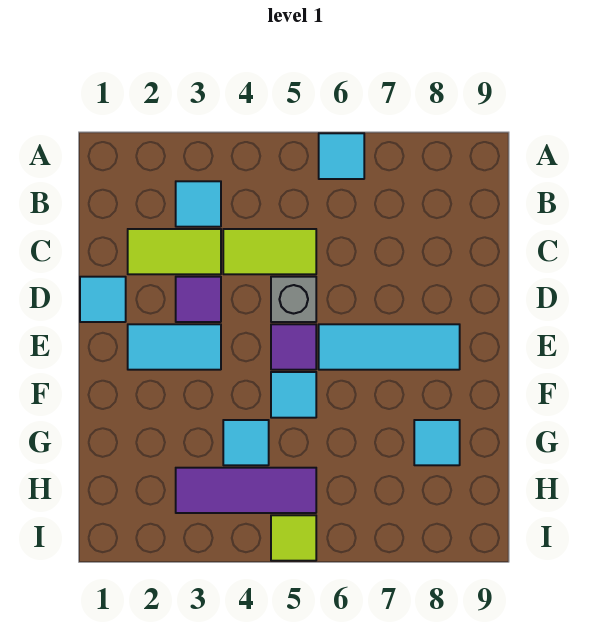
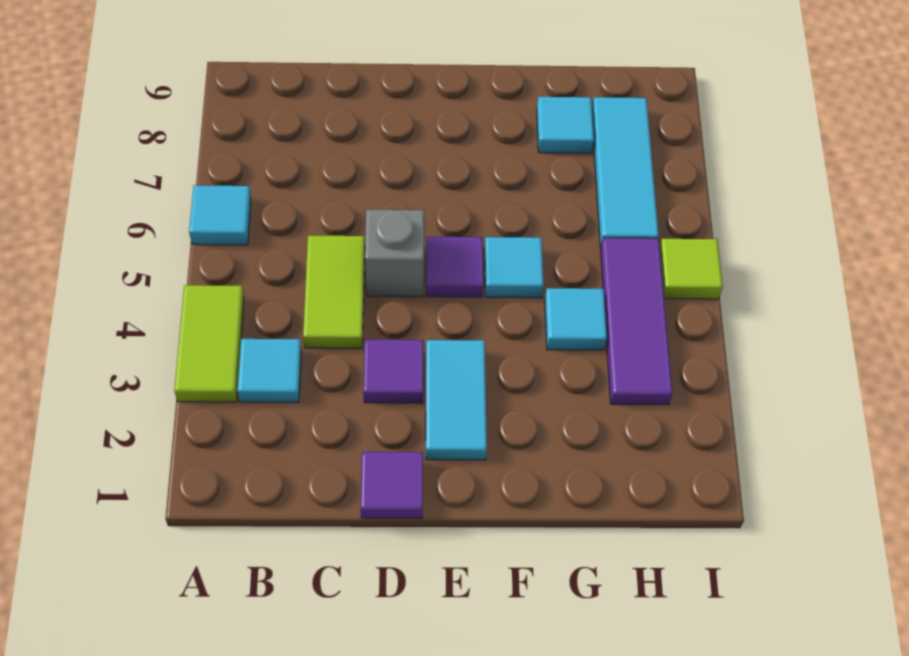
lime tile C2:C3 level 1 -> lime tile A3:A4 level 1
cyan tile D1 level 1 -> purple tile D1 level 1
cyan tile E6:E8 level 1 -> cyan tile H6:H8 level 1

